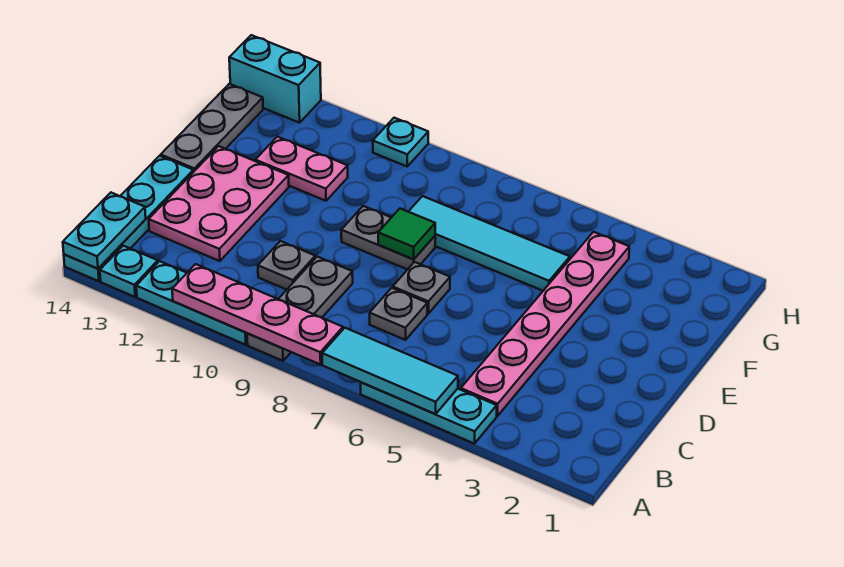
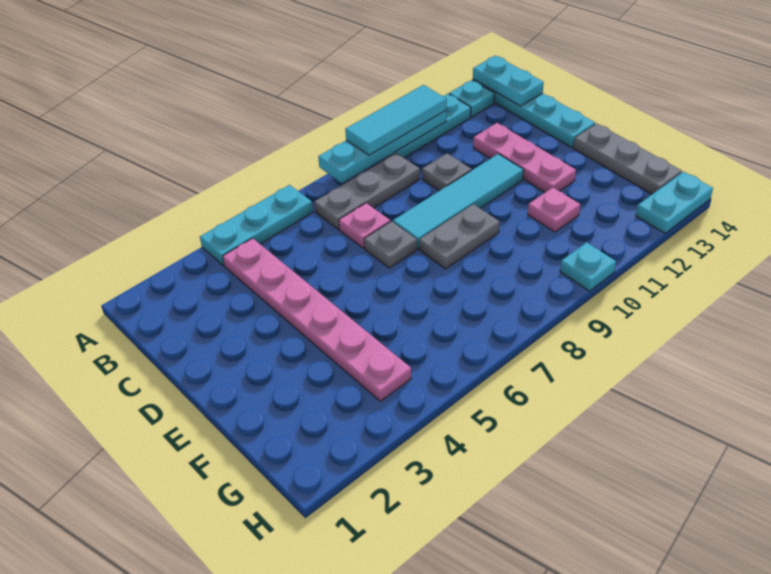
cyan tile A5:A7 level 2 -> cyan tile A9:A11 level 3
pink plate A8:A11 level 2 -> cyan plate A8:A11 level 2
grey plate A9:C9 level 1 -> grey plate B7:B9 level 1
grey plate C7 level 1 -> pink plate C7 level 1
pink plate C12:E13 level 1 -> pink plate C12:E12 level 1
green tile E8 level 2 -> none
cyan tile F5:F8 level 1 -> cyan tile D8:D11 level 1
pink plate F11:F12 level 1 -> pink plate F11 level 1
cyan brick H13:H14 level 1 -> cyan plate H13:H14 level 1

